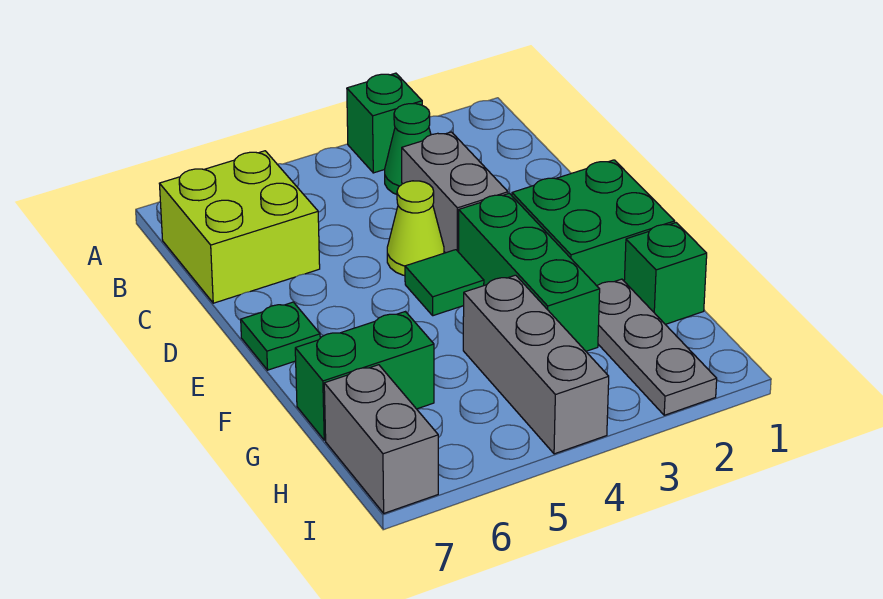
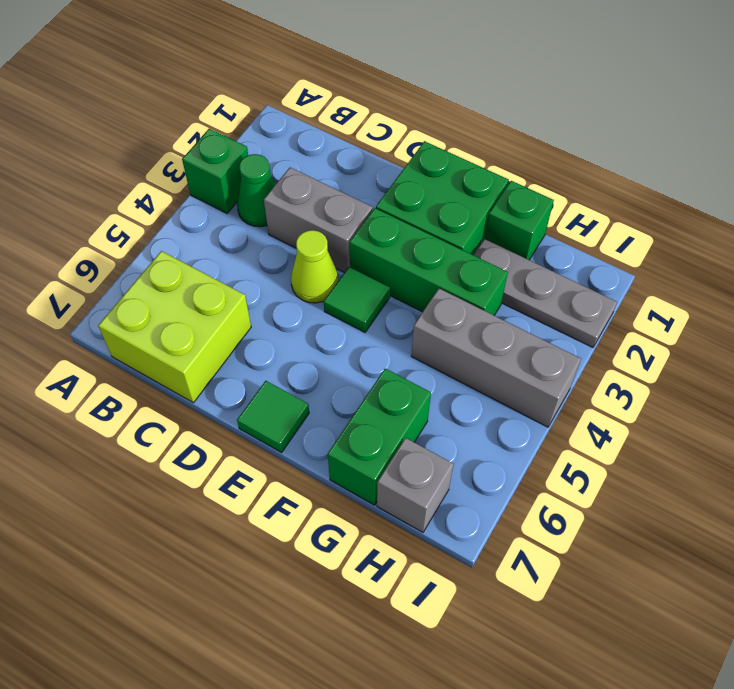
green plate E7 level 1 -> green tile E7 level 1
grey brick H7:I7 level 1 -> grey brick H7 level 1

